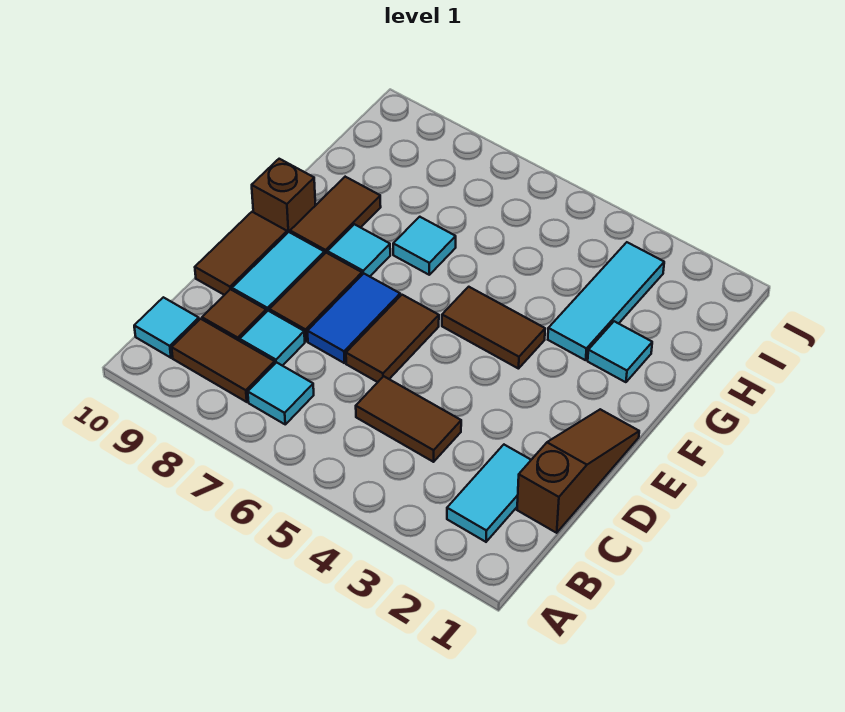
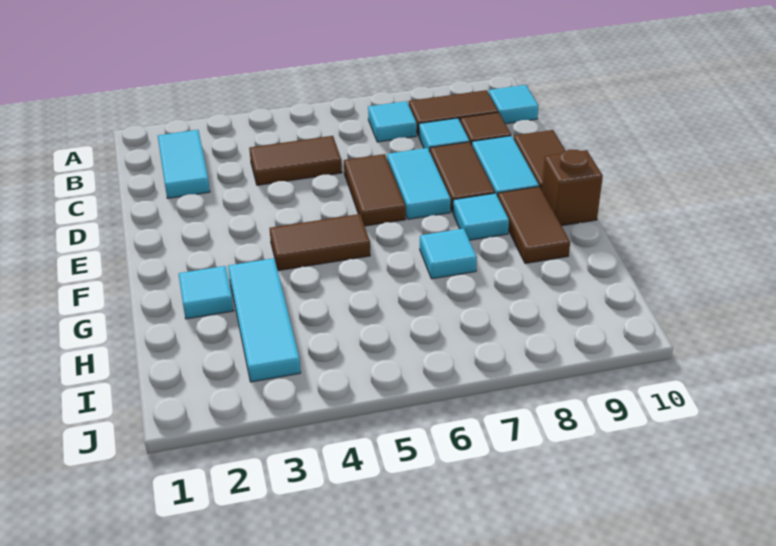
brown slope C1:E1 level 1 top C -> none
blue tile D7:E7 level 1 -> cyan tile D7:E7 level 1

